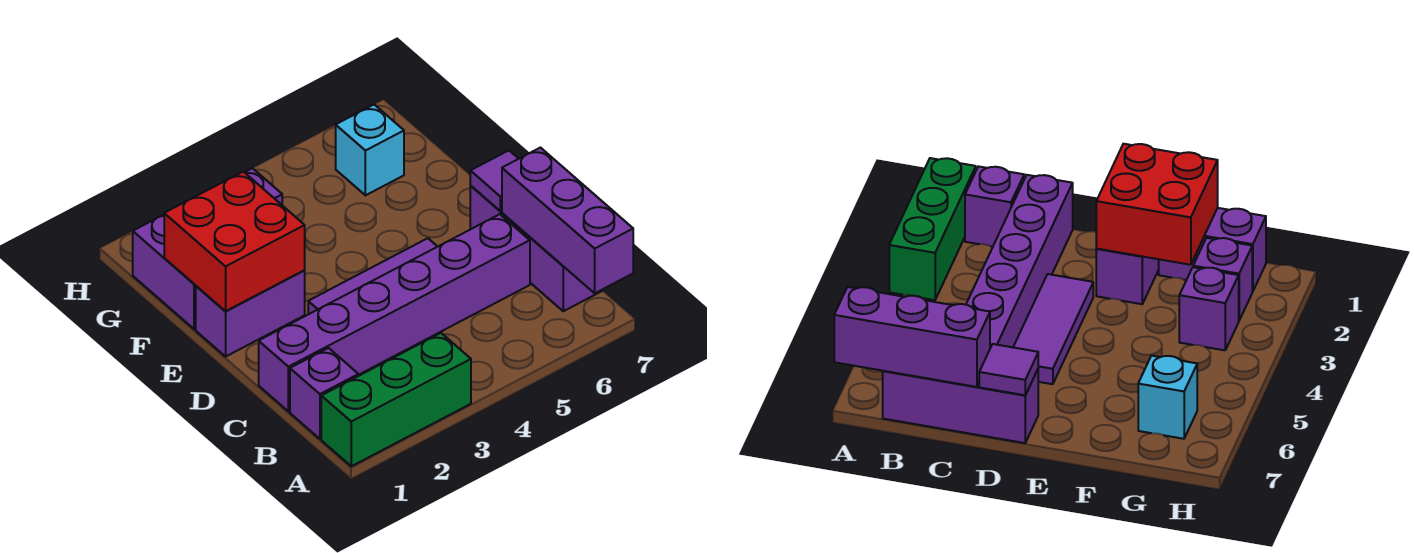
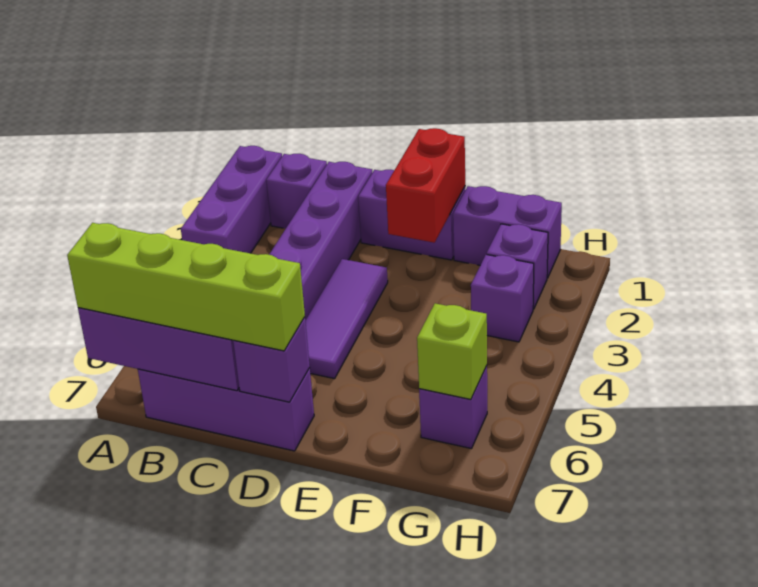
green brick A1:A3 level 1 -> purple brick A1:A3 level 1
none -> lime brick A7:D7 level 3
purple tile D7 level 2 -> purple brick D7 level 2
purple brick E1:E2 level 1 -> purple brick D1:E1 level 1
red brick E1:F2 level 2 -> red brick E1:E2 level 2
cyan brick G6 level 1 -> purple brick G6 level 1
none -> lime brick G6 level 2

